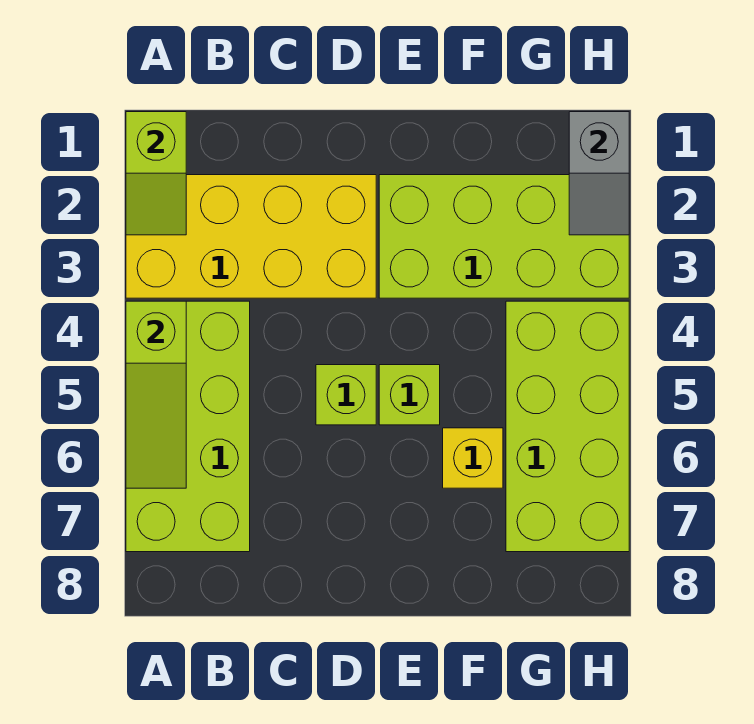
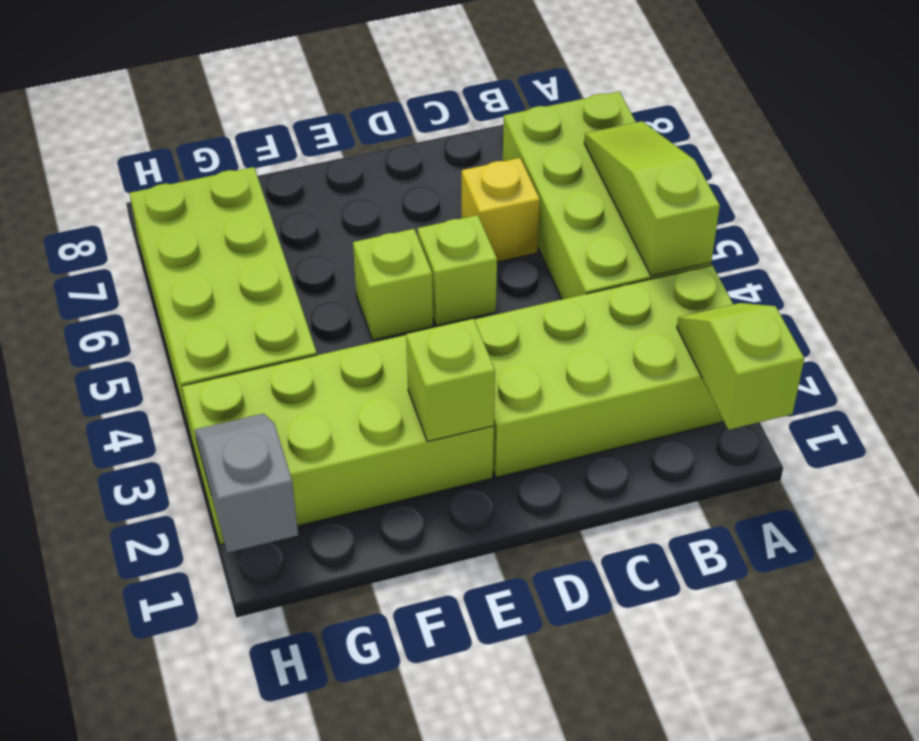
yellow brick A2:D3 level 1 -> lime brick A2:D3 level 1
none -> lime brick E2 level 2
yellow brick F6 level 1 -> yellow brick C6 level 1

